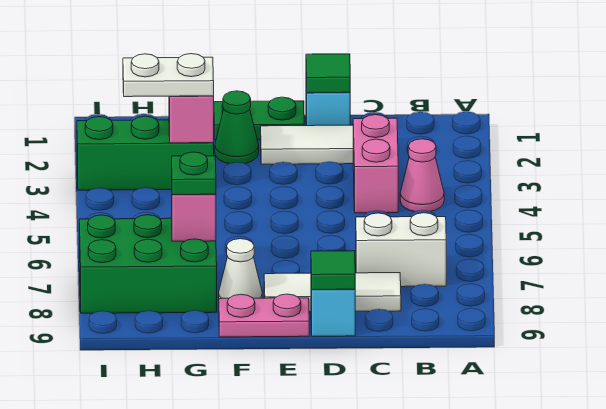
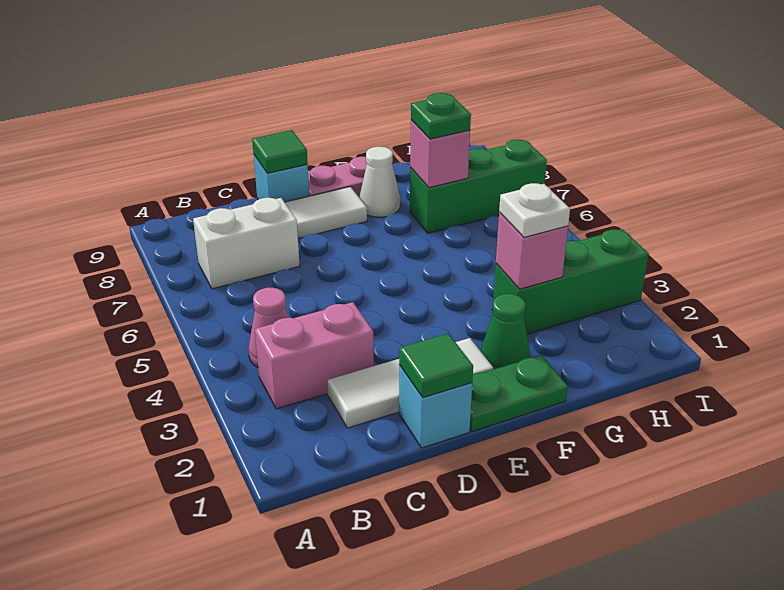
pink brick C3:C4 level 1 -> pink brick B3:C3 level 1
white plate G3:H3 level 3 -> white plate G3 level 3
green brick G7:I8 level 1 -> green brick G7:I7 level 1

